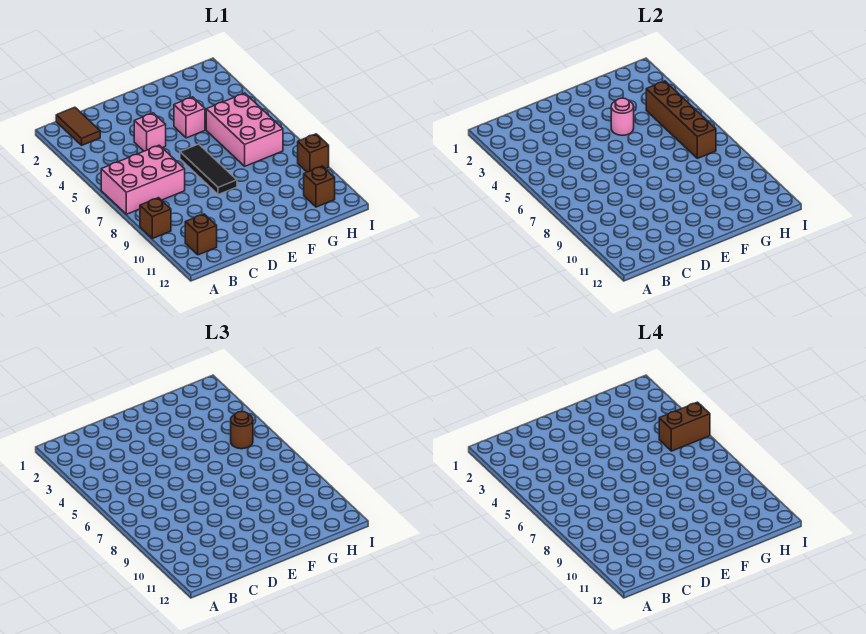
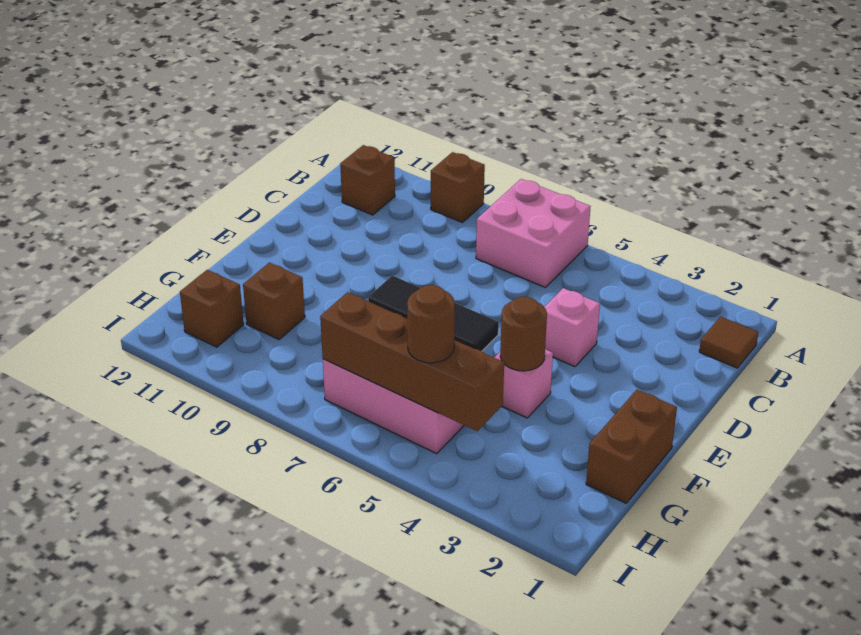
pink brick A6:C7 level 1 -> pink brick A6:B7 level 1
brown tile B1:B2 level 1 -> brown tile B1 level 1
pink round brick F4 level 2 -> brown round brick F4 level 2
brown brick H5:I5 level 4 -> brown brick F1:G1 level 1
brown brick I9 level 1 -> brown brick G10 level 1

